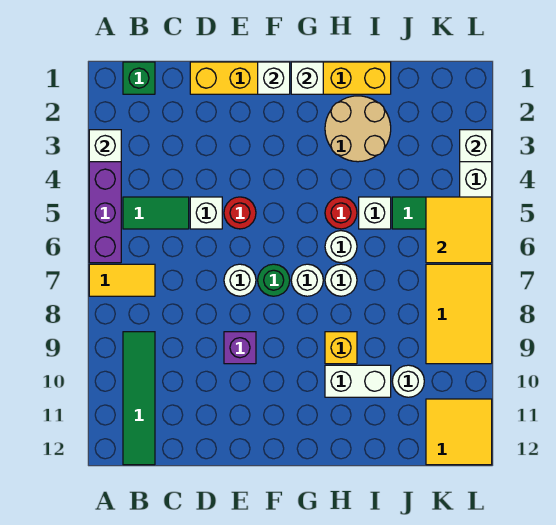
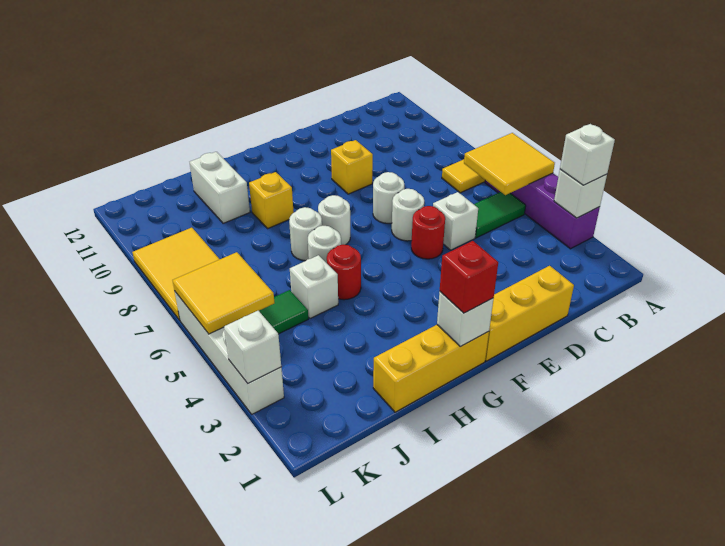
green brick B1 level 1 -> none
green tile B9:B12 level 1 -> none
purple brick E9 level 1 -> yellow brick E9 level 1
white brick F1 level 2 -> white brick A3 level 3
green round brick F7 level 1 -> none
none -> red brick G1 level 3
tan round brick H2:I3 level 1 -> none
white brick H10:I10 level 1 -> white brick I10:I11 level 1
white round brick J10 level 1 -> white round brick E6 level 1
yellow tile K11:L12 level 1 -> yellow tile A5:B6 level 2

